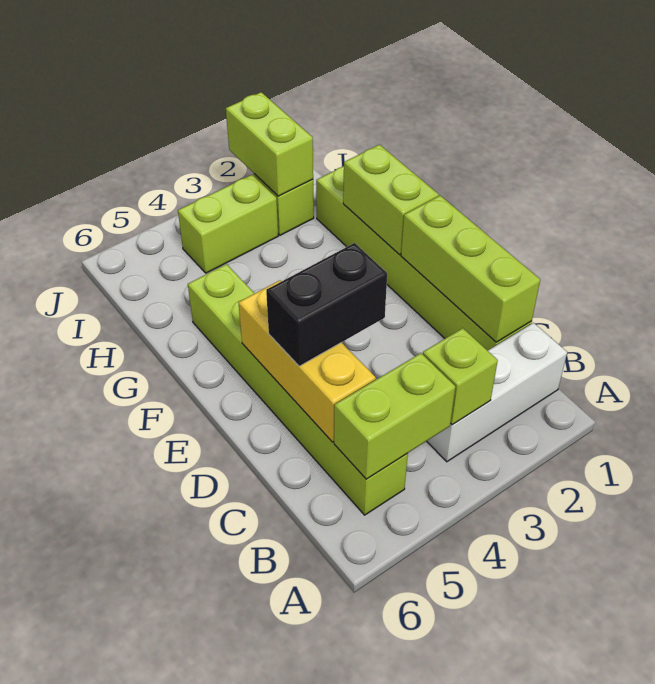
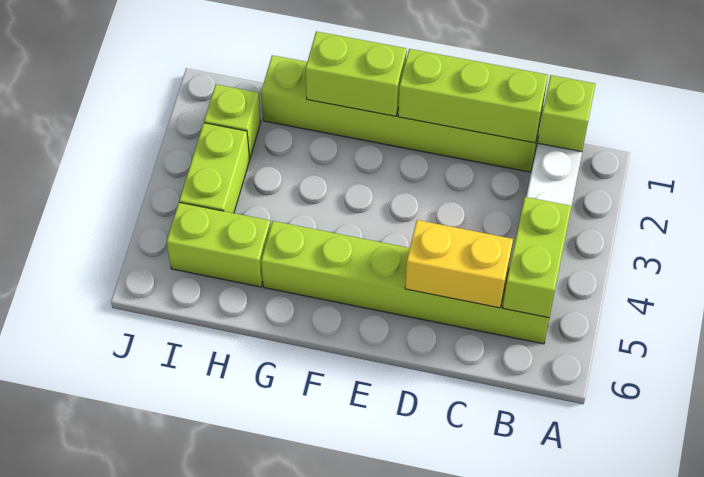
lime brick B3 level 2 -> lime brick B1 level 2
yellow brick C5:E5 level 2 -> yellow brick C5:D5 level 2
black brick D4:D5 level 3 -> none
lime brick I2:J2 level 2 -> lime brick H5:I5 level 1

